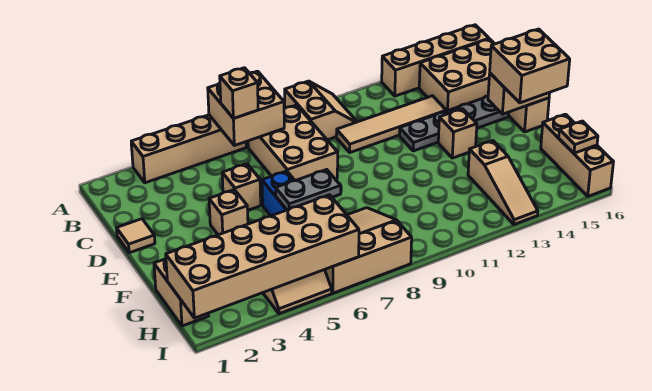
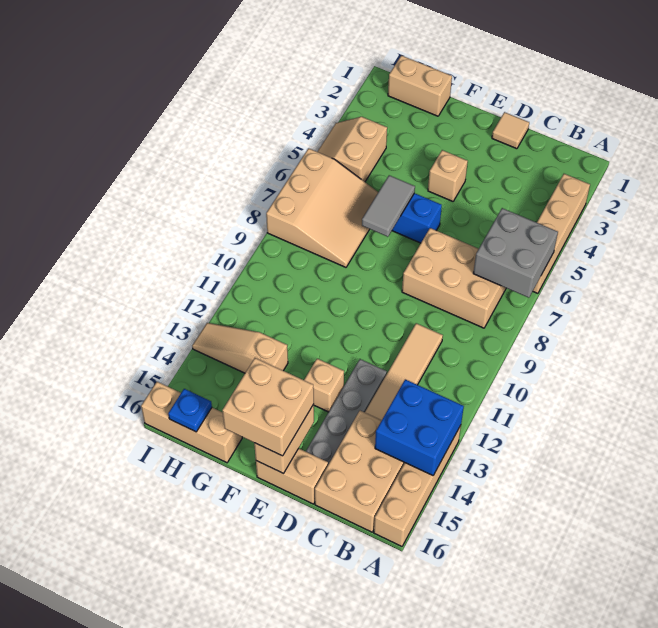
tan brick A6:B7 level 2 -> grey brick A6:B7 level 2
tan slope A9:B10 level 1 top 9 -> none
none -> blue brick A13:B14 level 2
tan brick B6 level 3 -> none
tan brick D5 level 1 -> none
grey plate F6:F7 level 2 -> grey tile F6:F7 level 2
tan brick H1:I6 level 2 -> none
tan plate H16 level 2 -> blue plate H16 level 2

